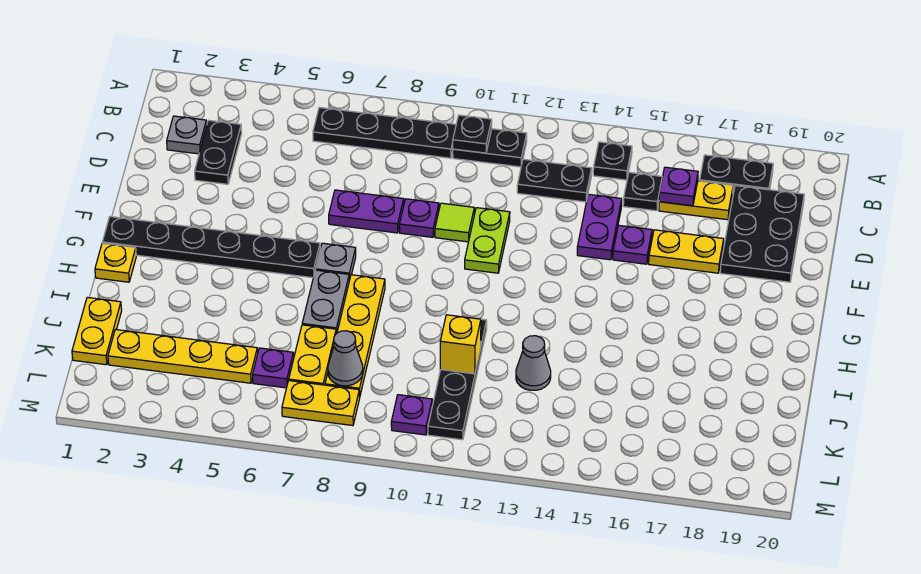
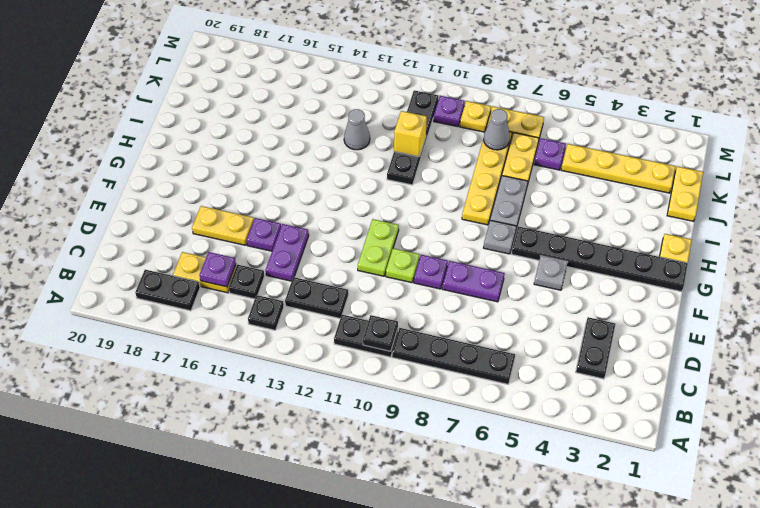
grey plate C2 level 1 -> grey plate F5 level 1
black plate C18:E19 level 1 -> none
lime tile E10 level 1 -> lime plate E10 level 1
none -> yellow plate L9 level 1

